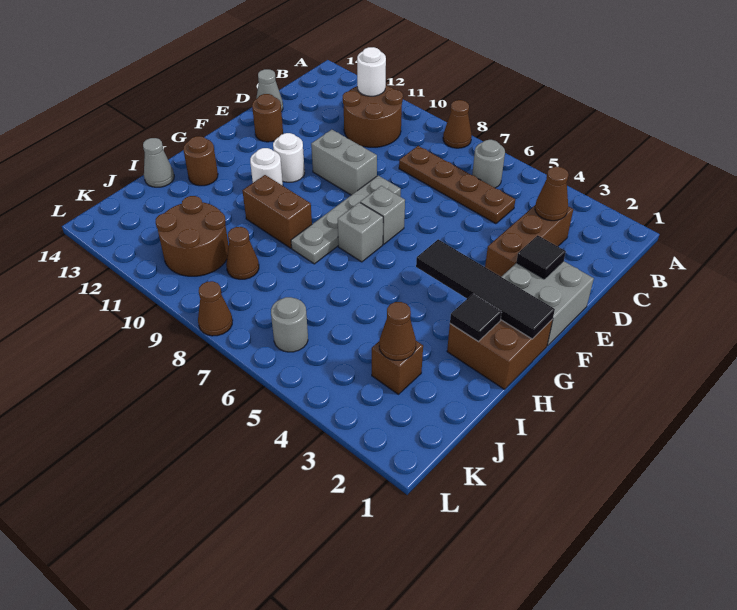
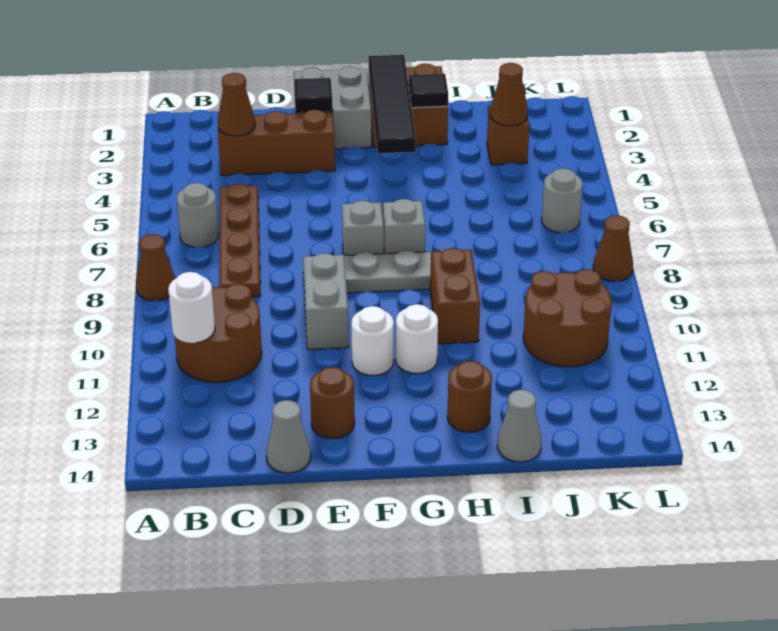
brown cone J9 level 1 -> none

